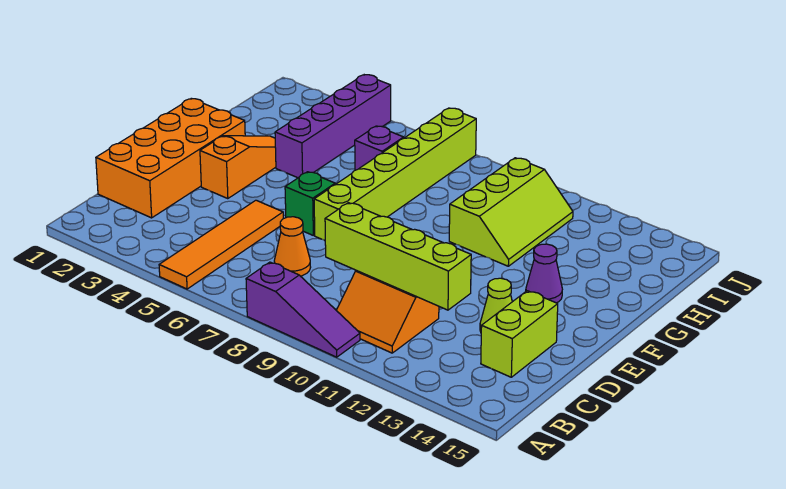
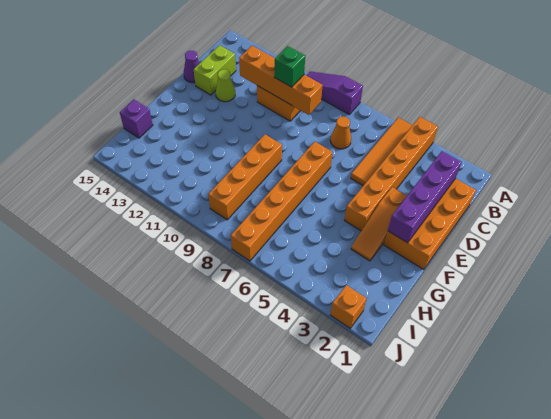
none -> orange brick A4:F4 level 1
lime brick C9:C12 level 2 -> orange brick C9:C12 level 2
green brick E6 level 1 -> green brick C10 level 3
lime brick E7:J7 level 1 -> orange brick E7:J7 level 1
none -> orange brick F9:I9 level 1
purple cone F13 level 1 -> purple cone D15 level 1
purple brick G4:J4 level 1 -> purple brick C2:F2 level 2
lime slope G10:I11 level 1 top 10 -> none
purple brick H6 level 1 -> purple brick H15 level 1
none -> orange brick J2 level 1

